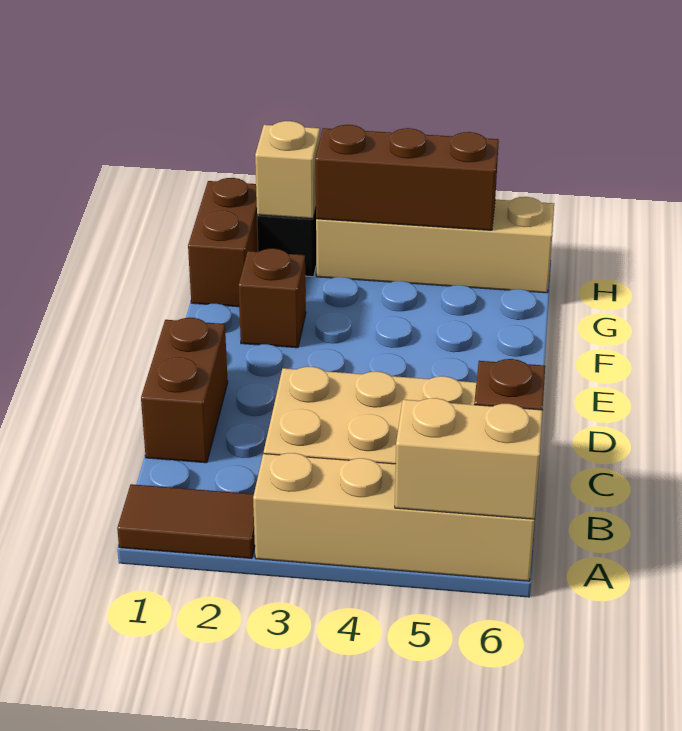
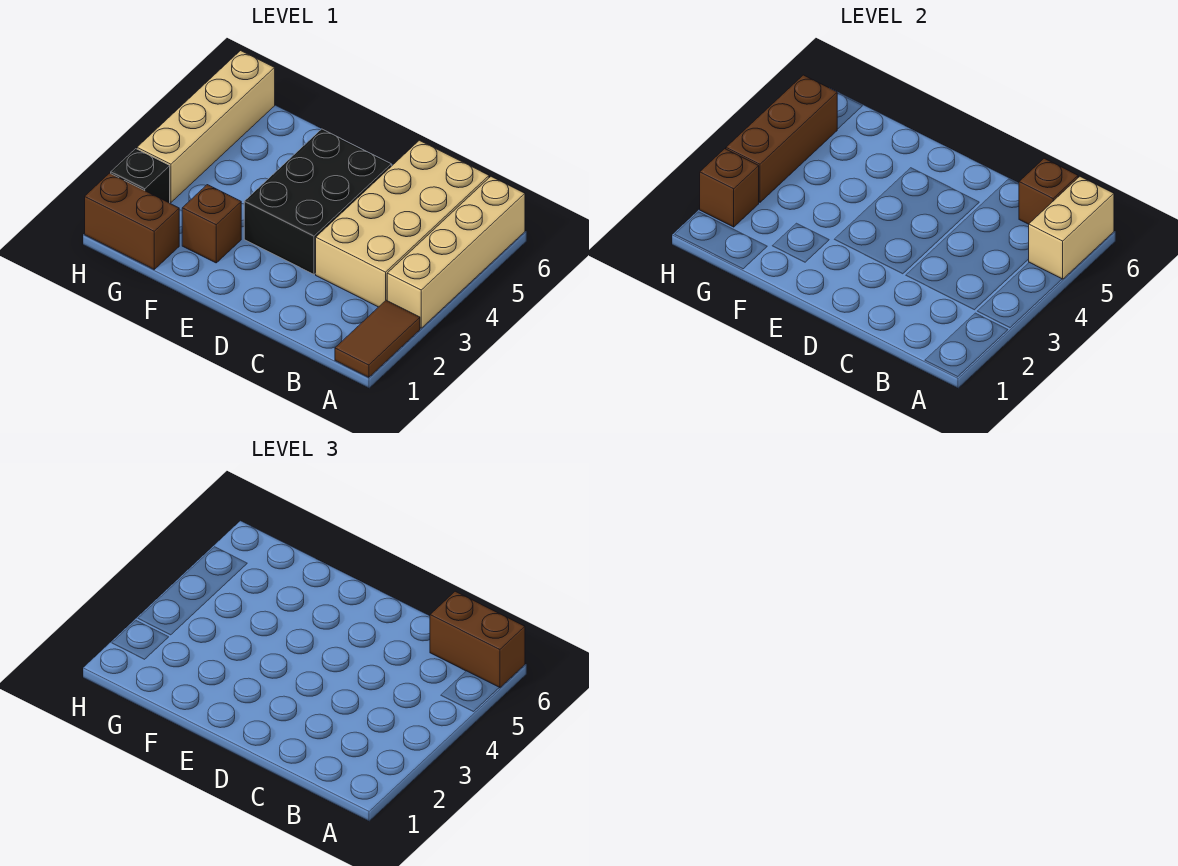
brown brick C1:D1 level 1 -> brown brick A6:B6 level 3
none -> black brick D3:E5 level 1
tan brick H2 level 2 -> brown brick H2 level 2

